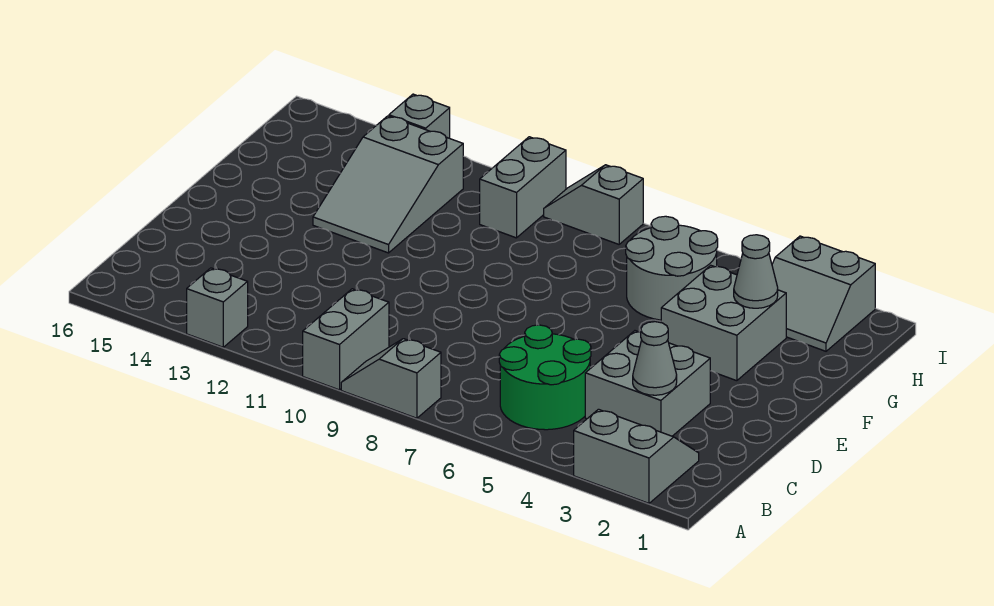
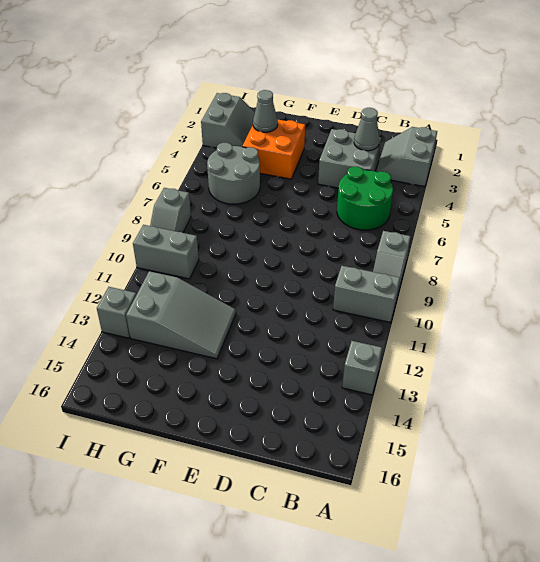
grey brick F3:G4 level 1 -> orange brick F3:G4 level 1

